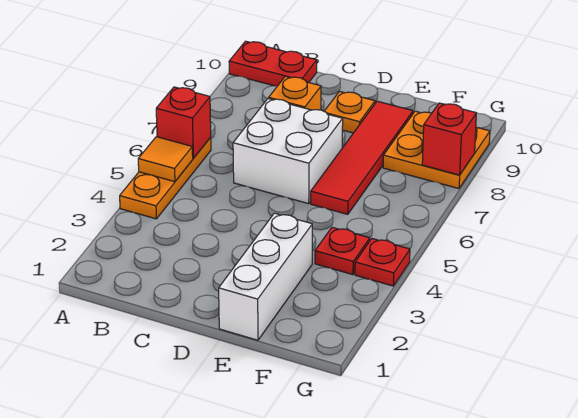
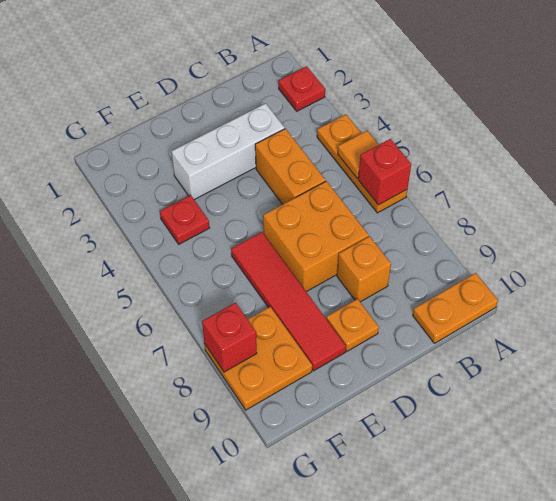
red plate A10:B10 level 1 -> orange plate A10:B10 level 1
none -> orange brick C4:C5 level 1
white brick C6:D7 level 1 -> orange brick C6:D7 level 1
white brick E1:E3 level 1 -> white brick C3:E3 level 1
red plate G4 level 1 -> red plate A2 level 1

